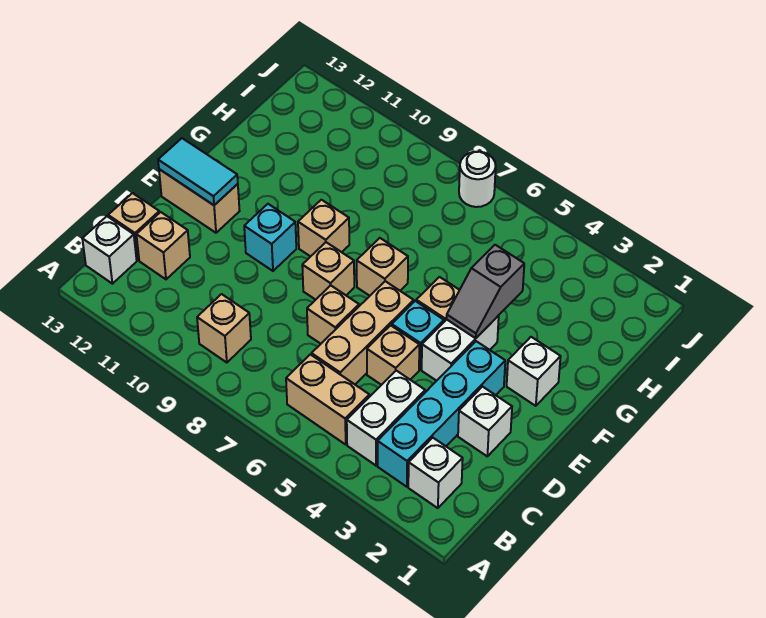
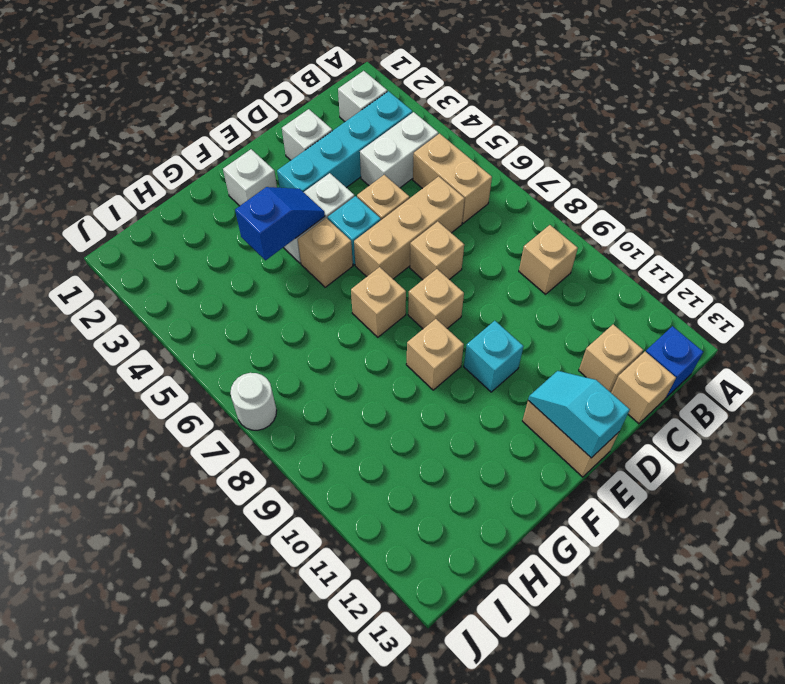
white brick B13 level 1 -> blue brick B13 level 1
cyan tile E12:E13 level 2 -> cyan slope E12:E13 level 2 top 13
grey slope F4:G4 level 2 top G -> blue slope F4:G4 level 2 top G

